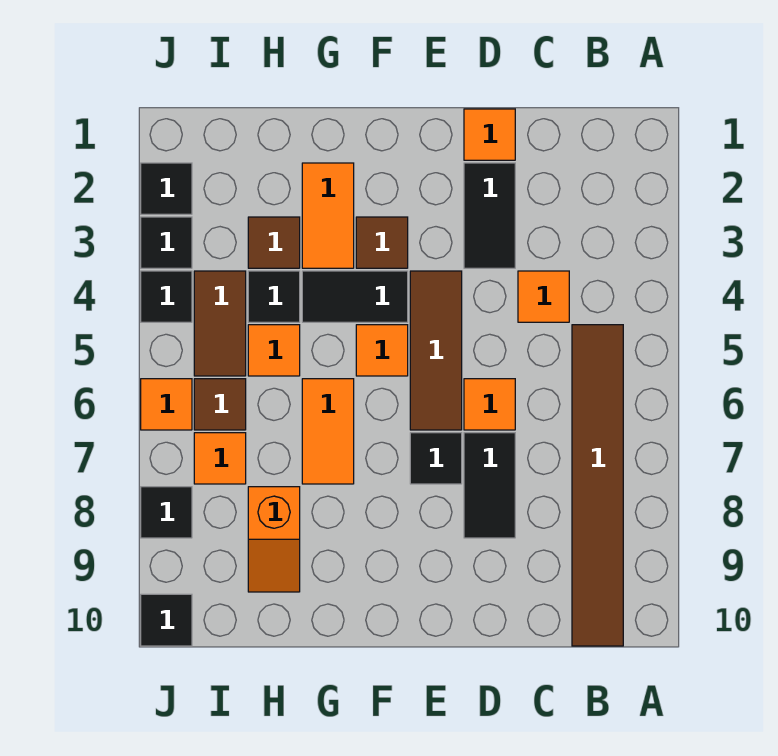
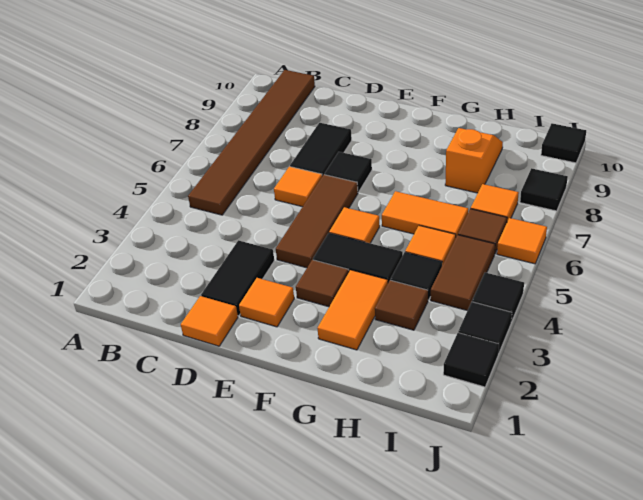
orange tile C4 level 1 -> orange tile E2 level 1
orange tile G6:G7 level 1 -> orange tile G6:H6 level 1

